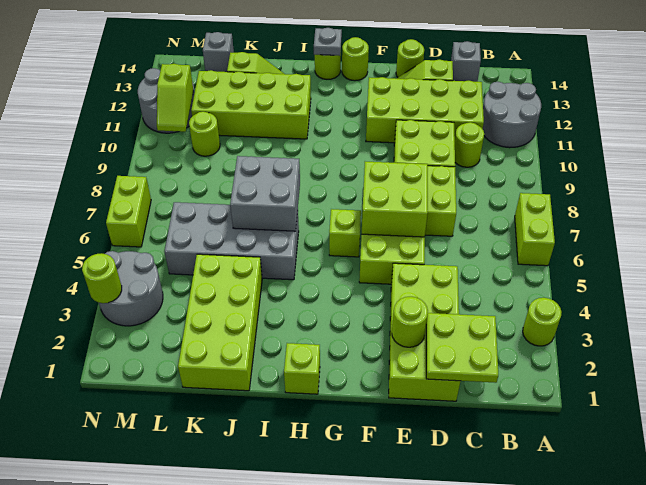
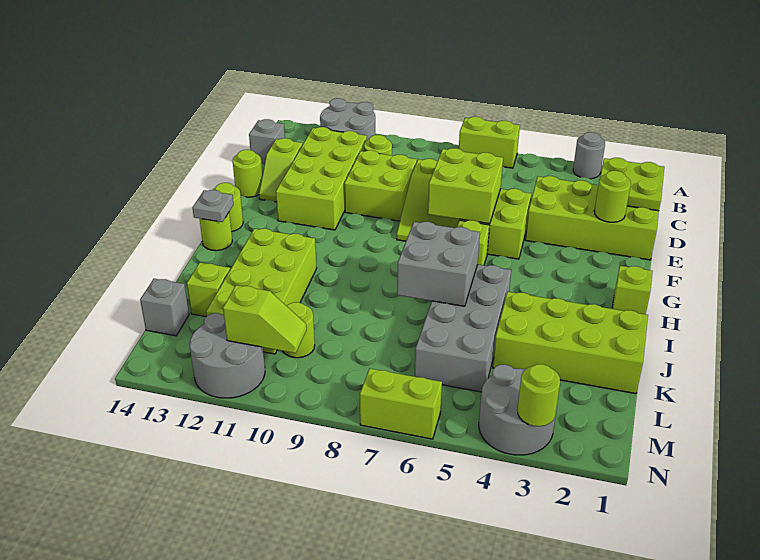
lime round brick A3 level 1 -> grey round brick A3 level 1

